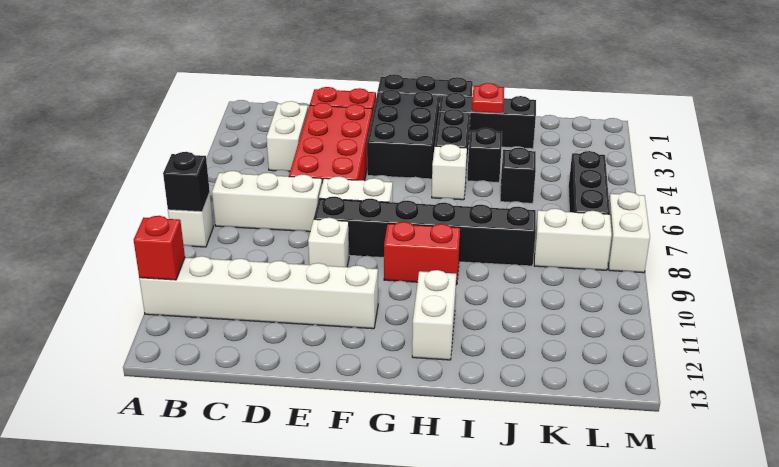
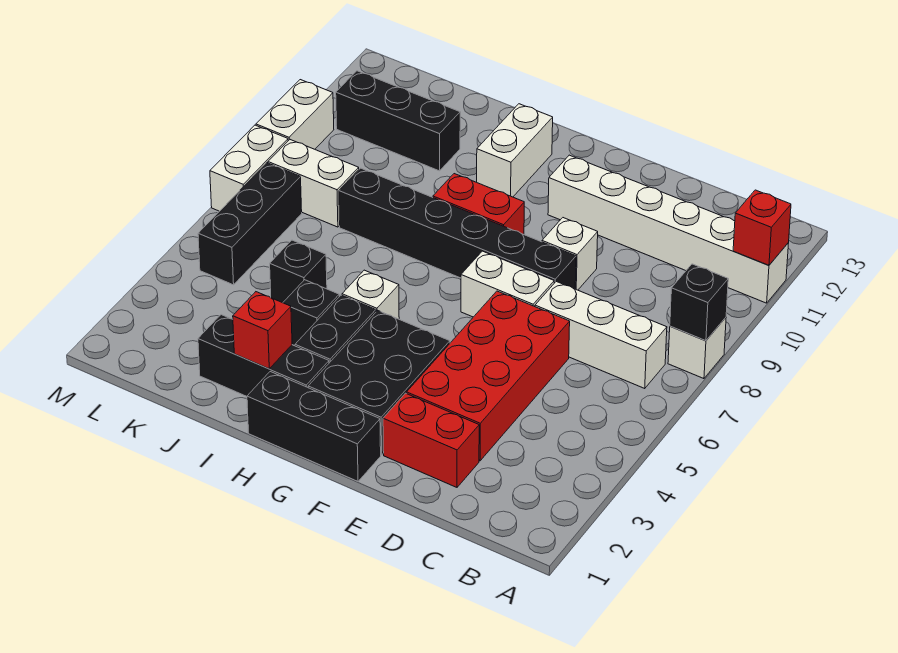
white brick C3:C4 level 1 -> white brick M9:M10 level 1
red plate I2 level 2 -> red brick I2 level 2
none -> black brick J11:L11 level 1

